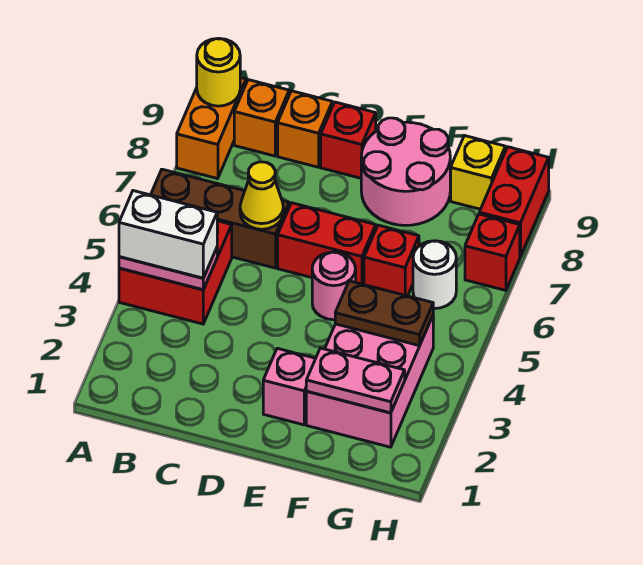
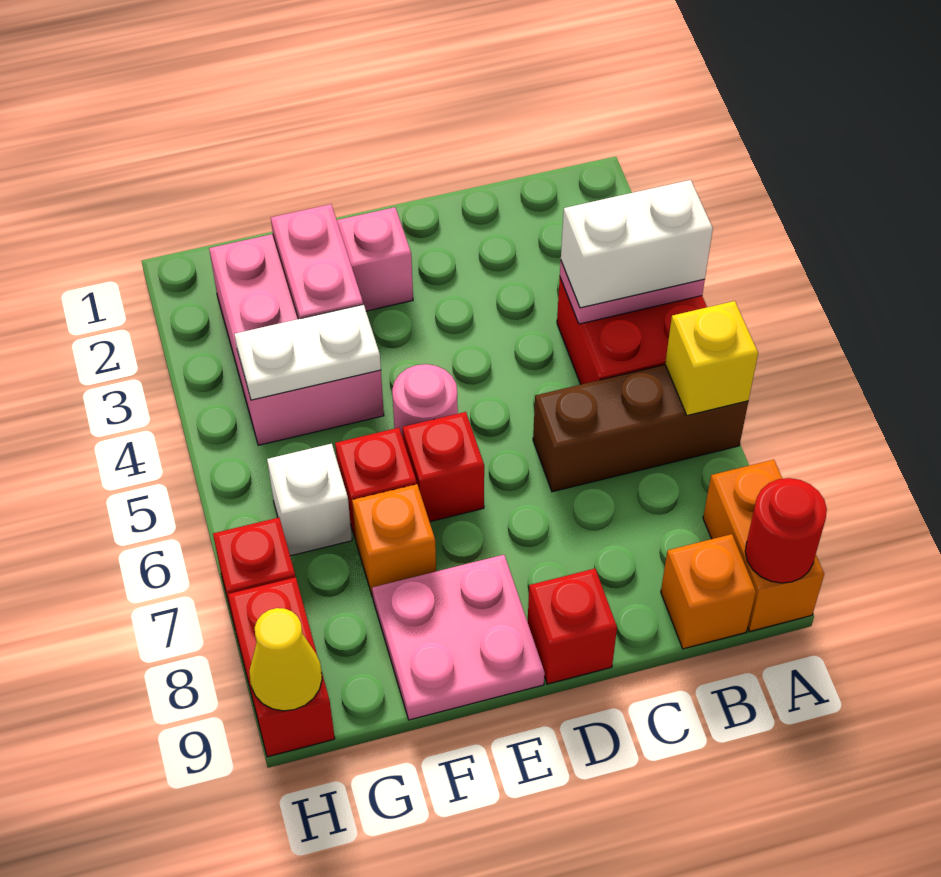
yellow round brick A9 level 2 -> red round brick A9 level 2
yellow cone C6 level 2 -> yellow cone H9 level 2
orange brick C9 level 1 -> orange brick F7 level 1
red brick D6:E6 level 1 -> red brick E6 level 1
pink round brick E8:F9 level 1 -> pink plate E8:F9 level 1
pink plate F2:G2 level 2 -> pink plate F2:F3 level 2
brown plate F4:G4 level 2 -> white plate F4:G4 level 2
white round brick G6 level 1 -> white brick G6 level 1
yellow brick G9 level 1 -> yellow brick A6 level 2

